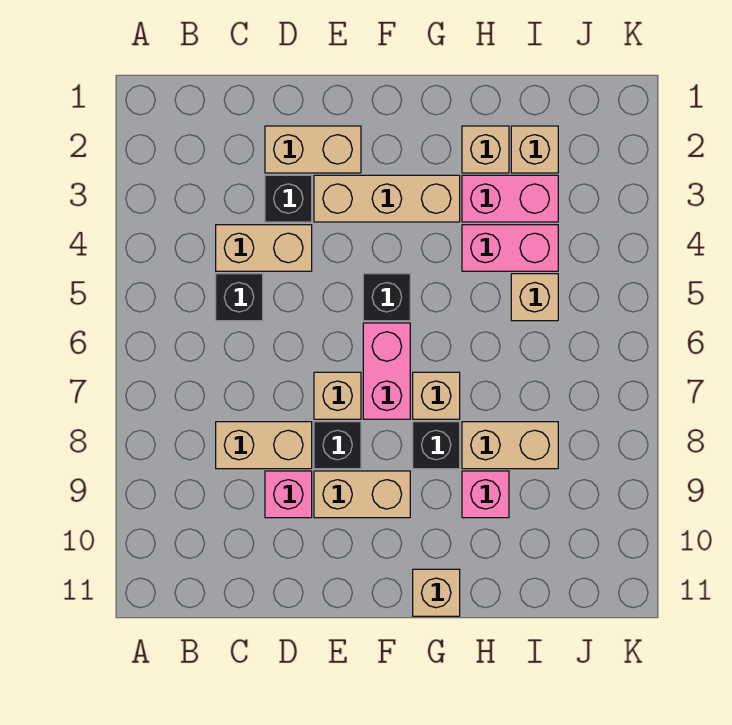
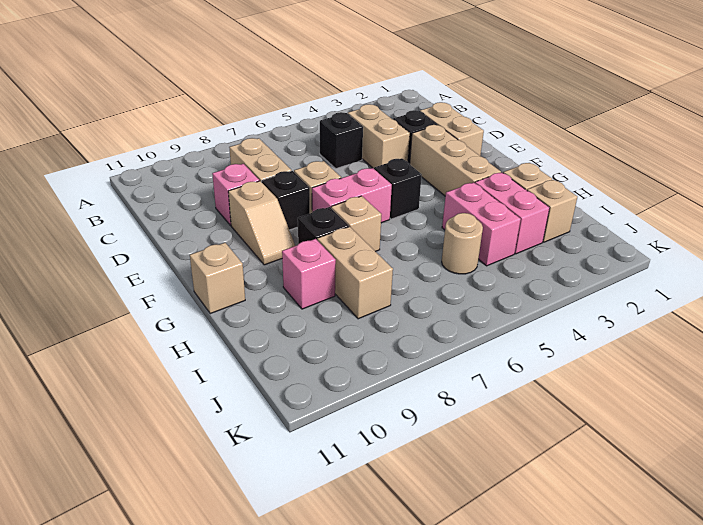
tan brick E9:F9 level 1 -> tan slope E9:F9 level 1 top E
tan brick I5 level 1 -> tan round brick I5 level 1

